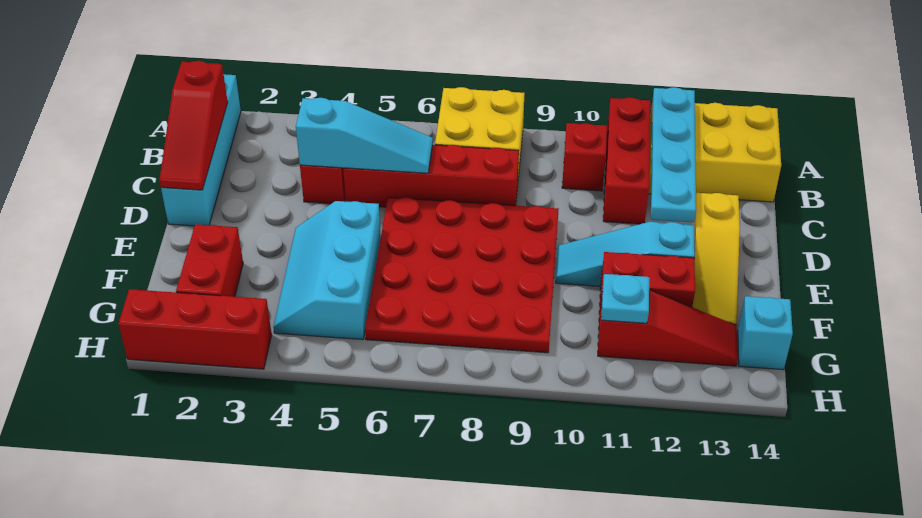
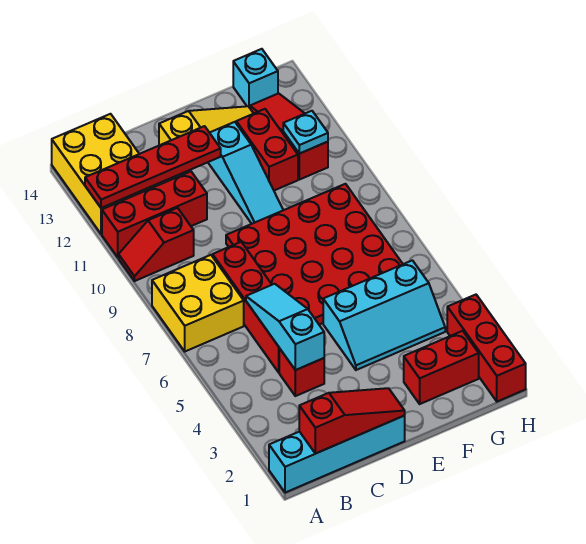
cyan plate A12:D12 level 2 -> red plate A12:D12 level 2

